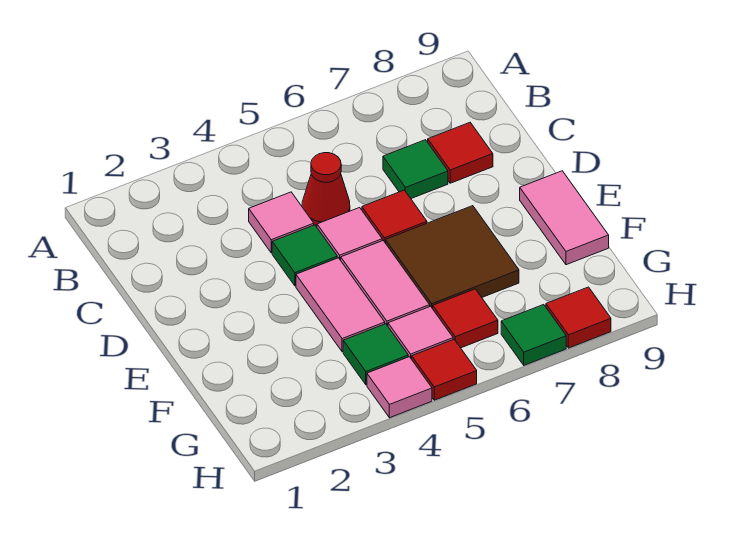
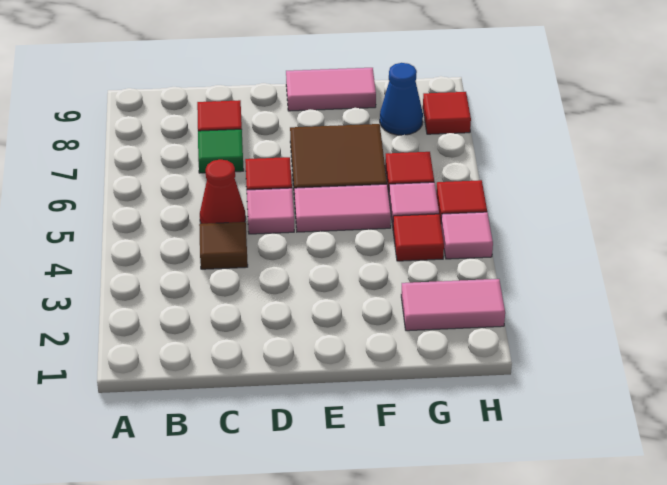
pink tile C4 level 1 -> brown tile C4 level 1
green tile D4 level 1 -> none
pink tile E4:F4 level 1 -> pink tile G2:H2 level 1
green tile G4 level 1 -> red tile G4 level 1
none -> blue cone G8 level 1
green tile H7 level 1 -> none

